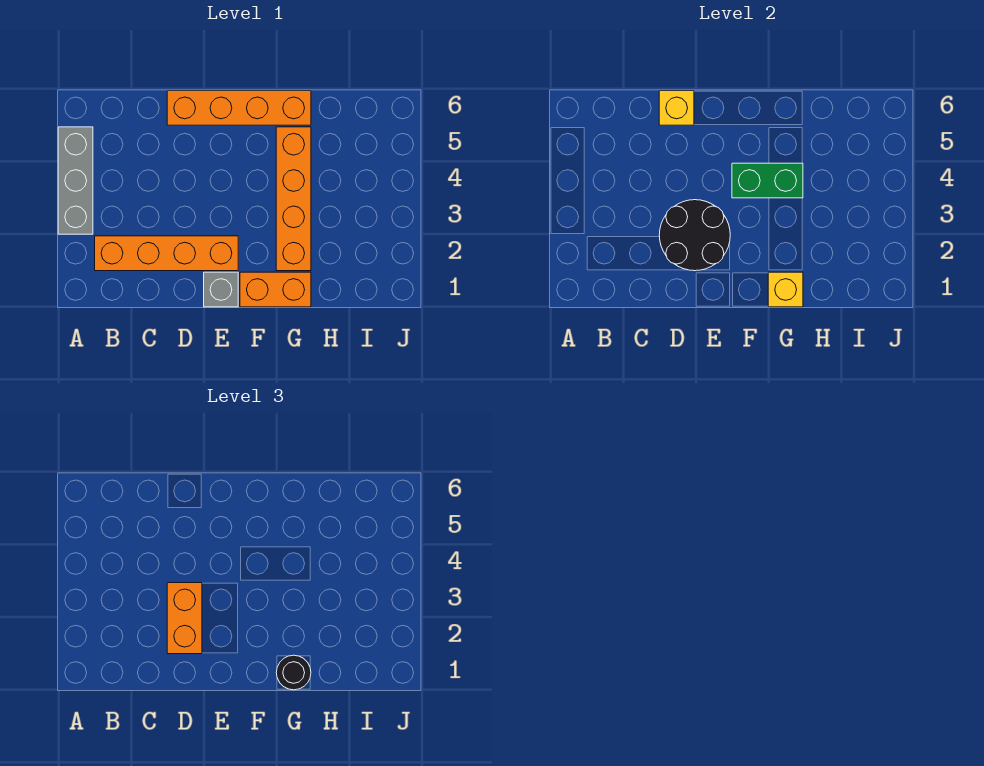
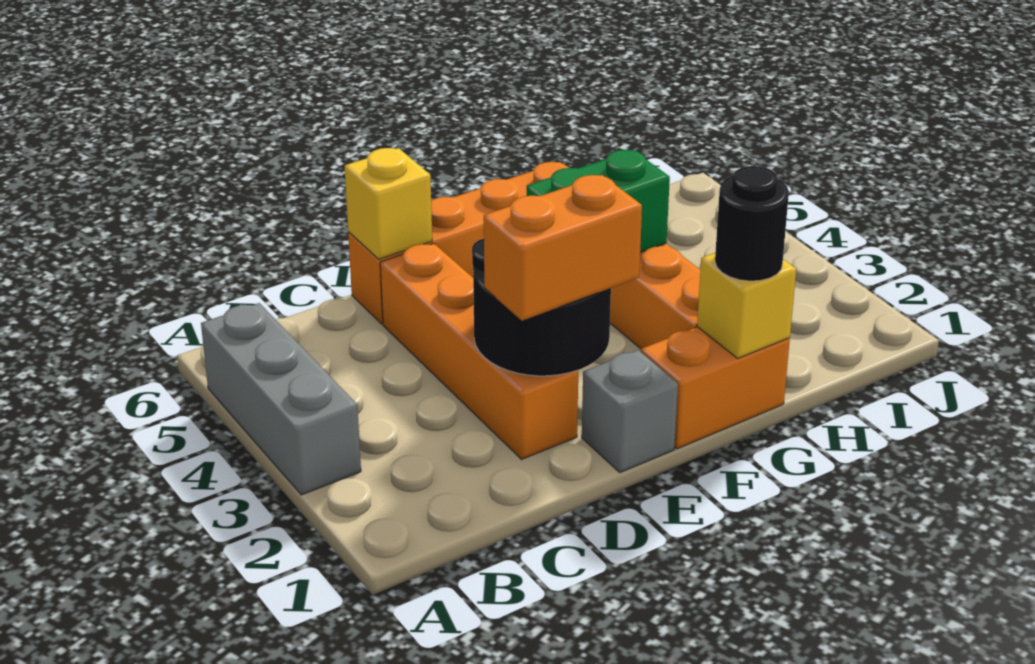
orange brick B2:E2 level 1 -> orange brick D2:D5 level 1
orange brick D2:D3 level 3 -> orange brick D2:E2 level 3

